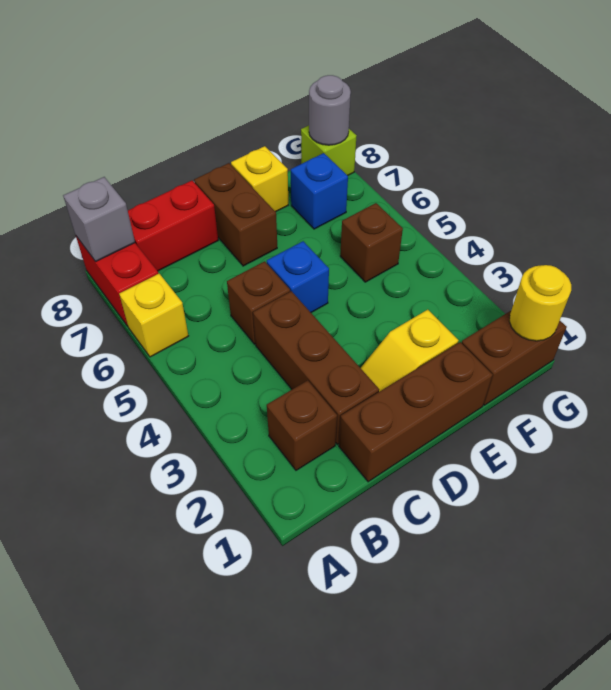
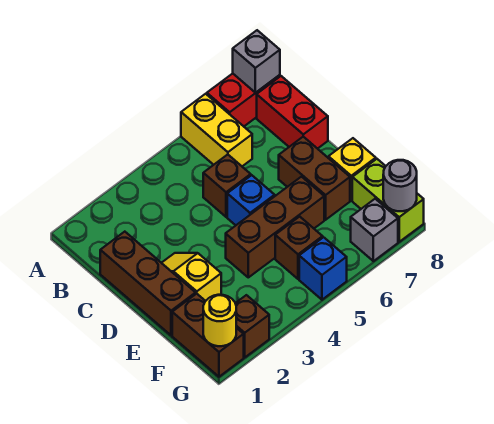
yellow brick A6 level 1 -> yellow brick A6:B6 level 1
brown brick B2 level 1 -> brown brick G2 level 1
brown brick C2:C4 level 1 -> brown brick E4:E6 level 1
brown brick D7:D8 level 1 -> brown brick D7:E7 level 1
blue brick F7 level 1 -> blue brick G5 level 1
none -> grey brick G7 level 1
lime brick G8 level 1 -> lime brick F8:G8 level 1

